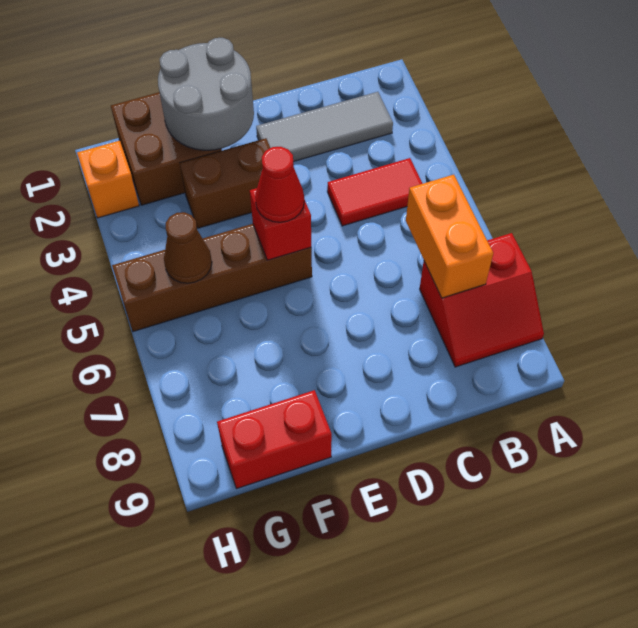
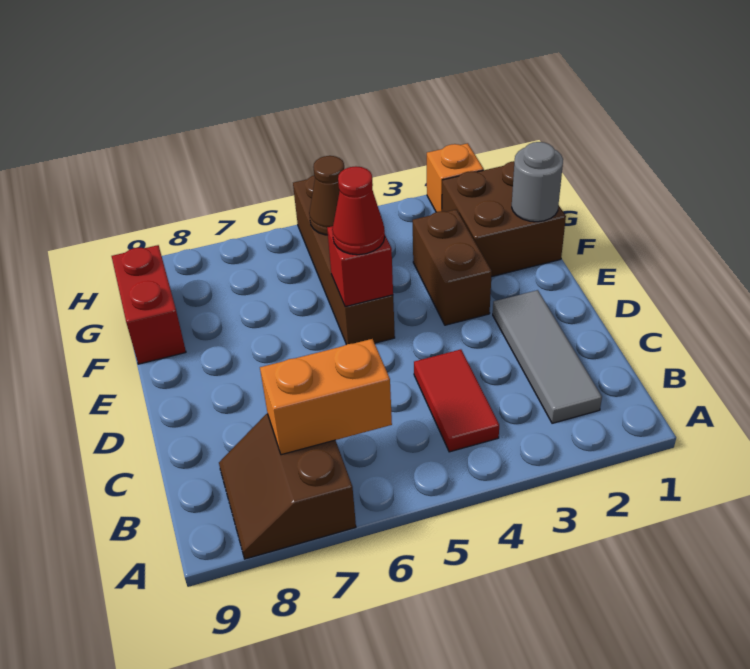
red slope A7:B8 level 1 top 7 -> brown slope A7:B8 level 1 top 7
grey round brick E1:F2 level 2 -> grey round brick F1 level 2

